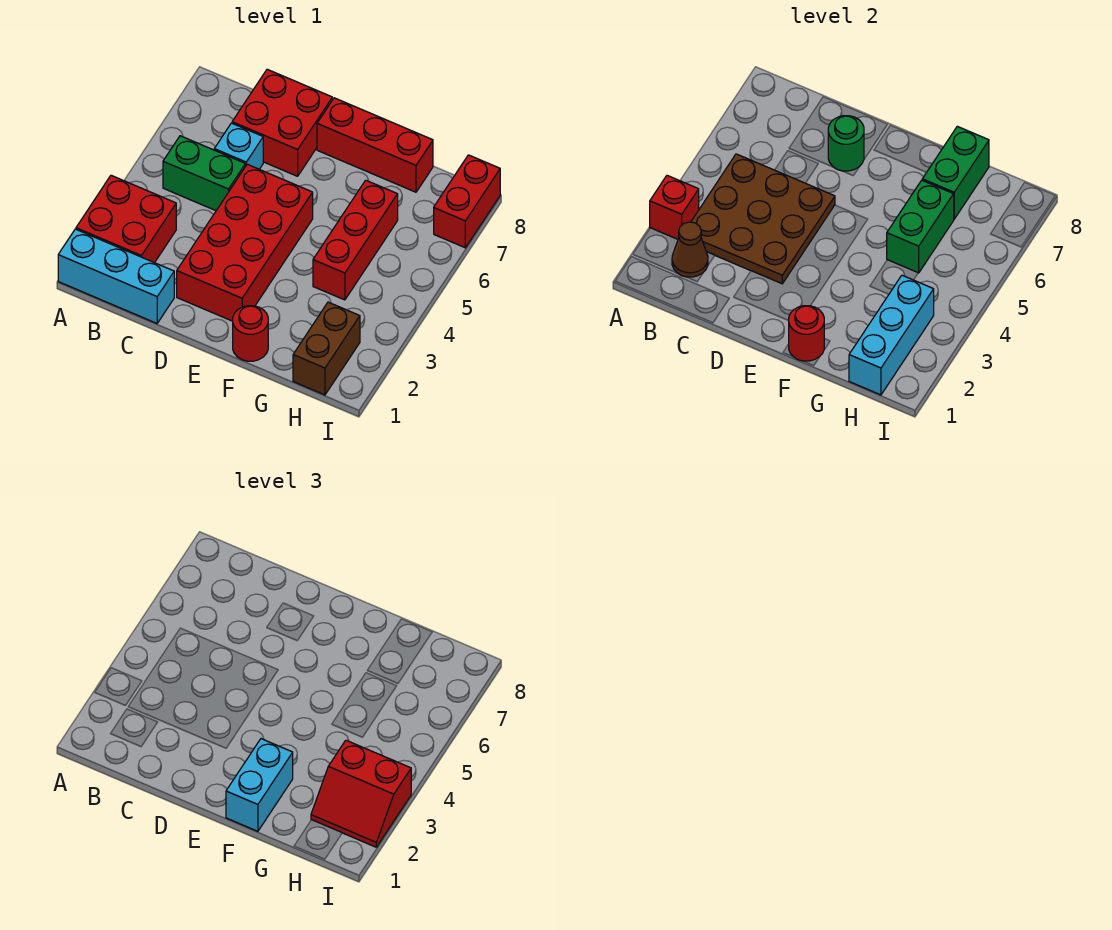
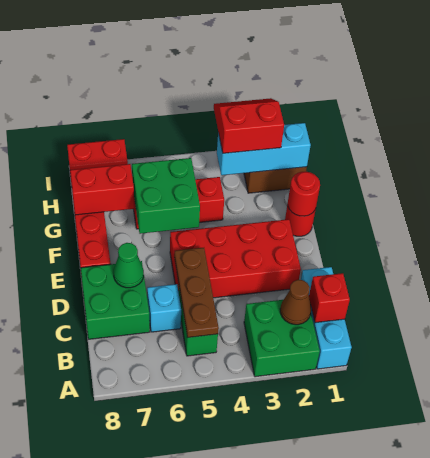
red brick A2:B3 level 1 -> green brick A2:B3 level 1
red brick A3 level 2 -> red brick B1 level 2
brown plate B3:D5 level 2 -> brown plate B5:D5 level 2
red brick C7:D8 level 1 -> green brick C7:D8 level 1
green round brick D7 level 2 -> green cone D7 level 2
cyan brick F1:F2 level 3 -> none
green brick G5:G6 level 2 -> green brick F5:G6 level 2
green brick G7:G8 level 2 -> red brick G7:G8 level 2
red slope H2:I3 level 3 top 3 -> red slope H2:I3 level 3 top H

